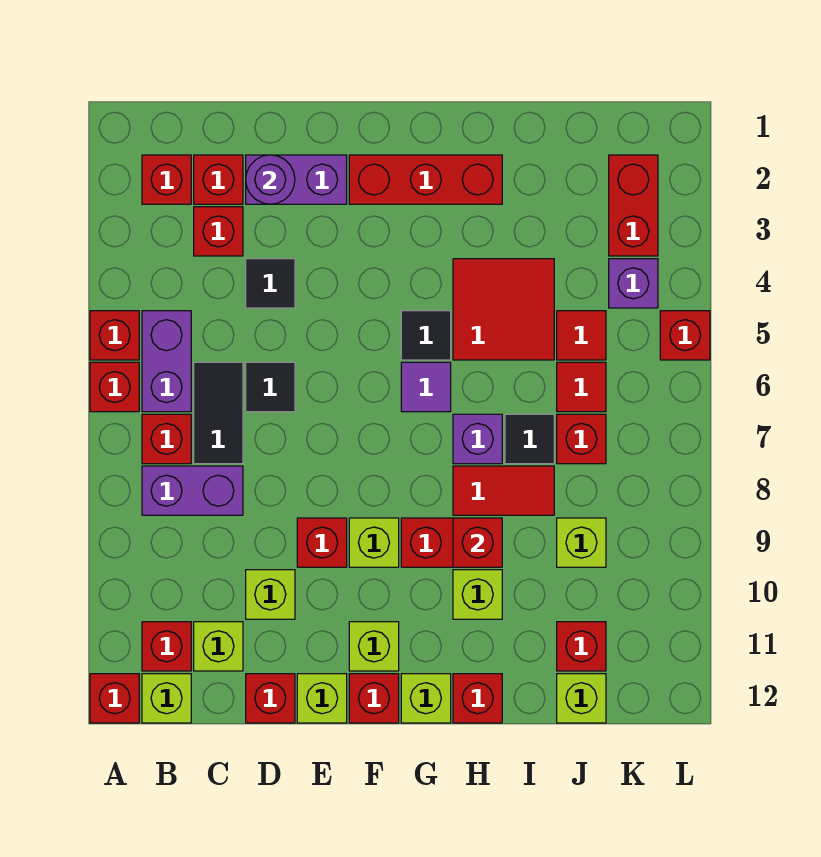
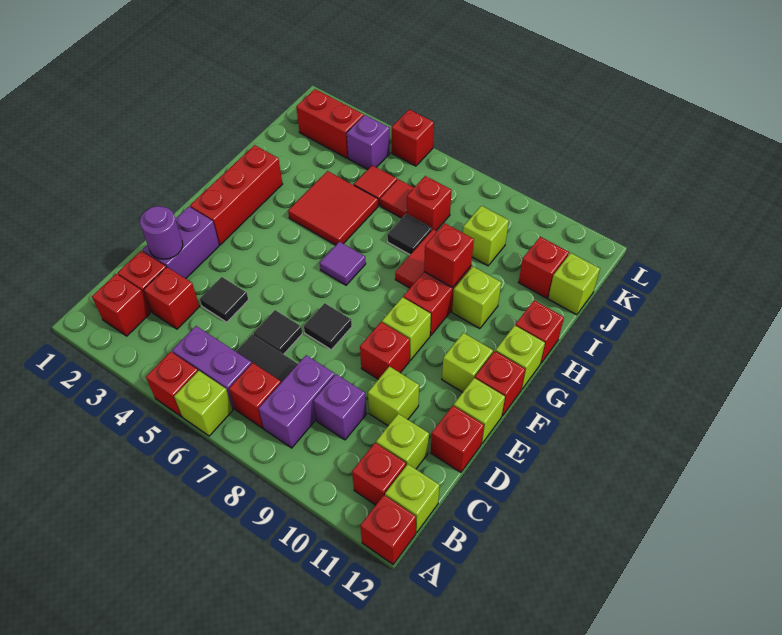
red brick A6 level 1 -> lime brick A6 level 1
black tile G5 level 1 -> black tile E7 level 1
purple brick H7 level 1 -> purple brick C9 level 1

